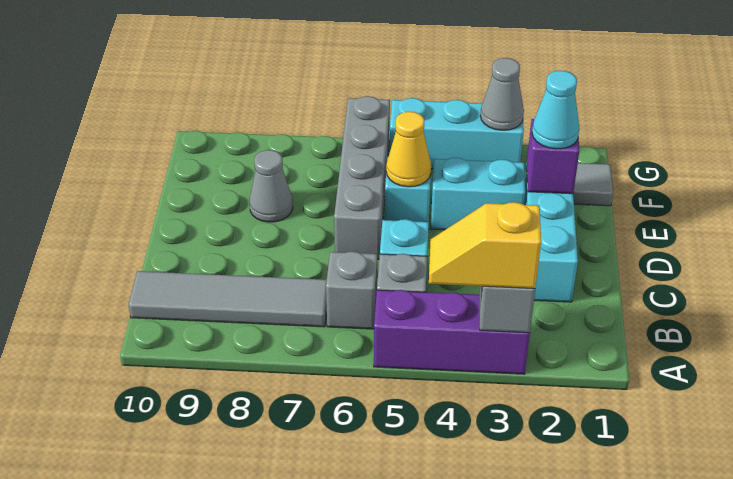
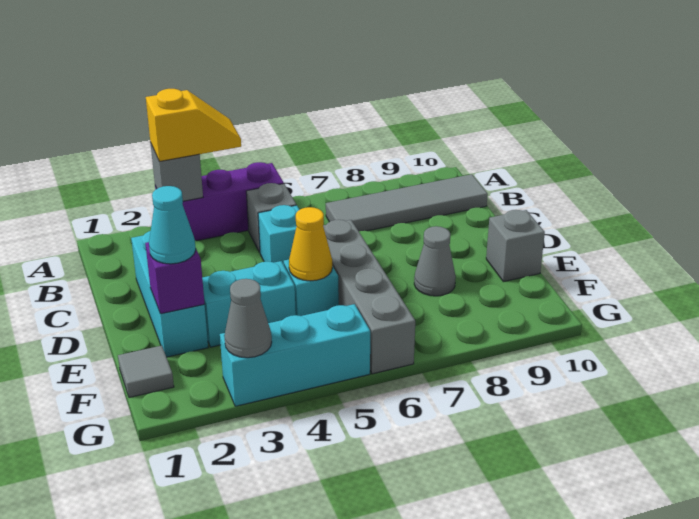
grey brick B6 level 1 -> grey brick E10 level 1

